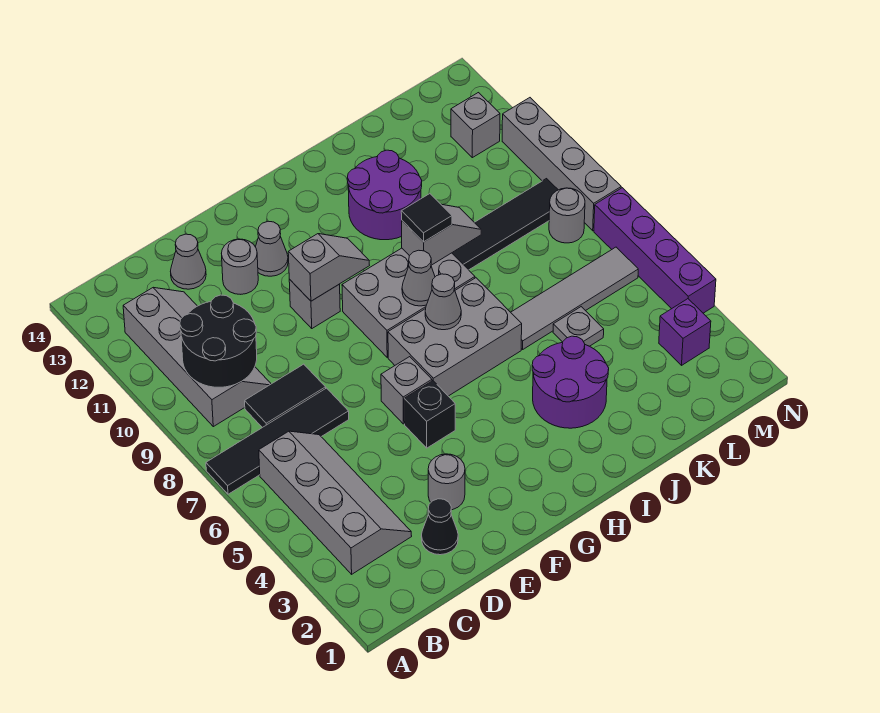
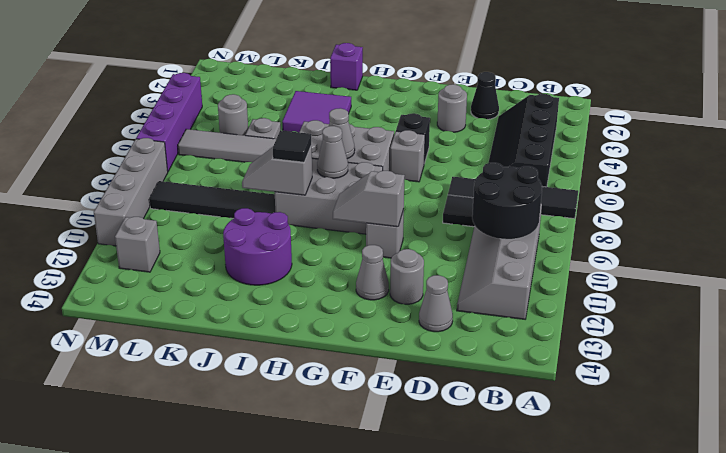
grey slope B3:C6 level 1 top B -> black slope B3:C6 level 1 top B
purple round brick I3:J4 level 1 -> purple tile I3:J4 level 1
purple brick M3 level 1 -> purple brick I1 level 1
grey round brick M8 level 1 -> grey round brick L5 level 1

